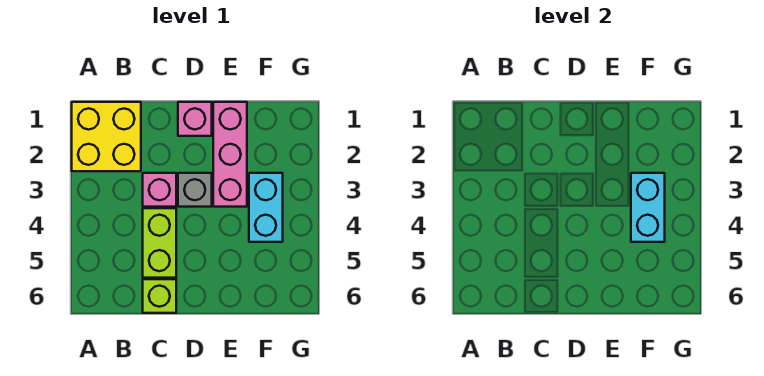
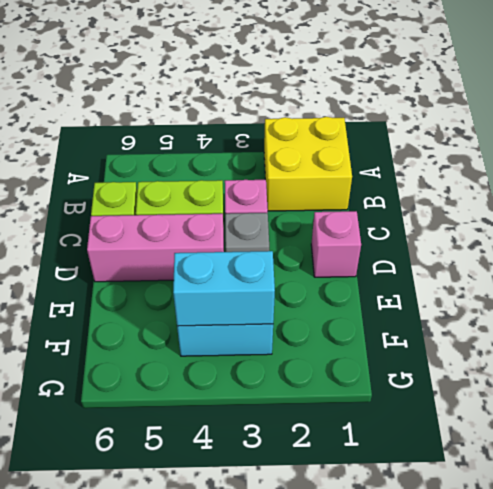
pink brick E1:E3 level 1 -> pink brick D4:D6 level 1

